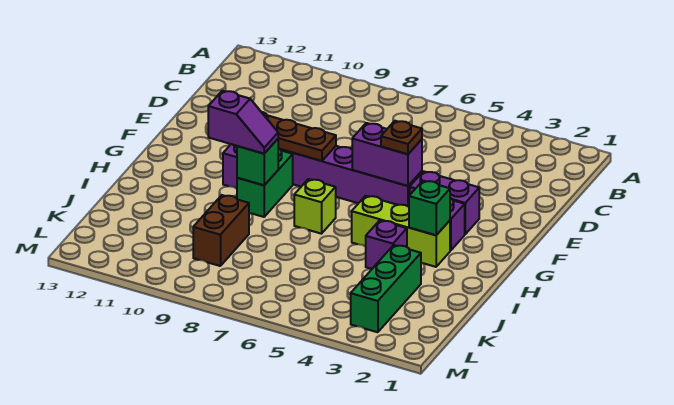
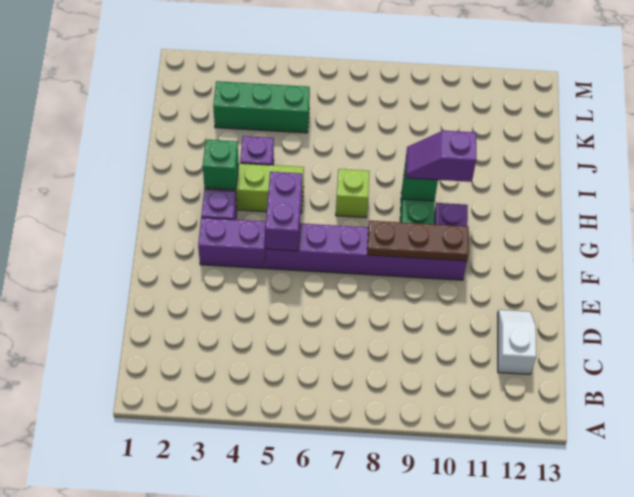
none -> white slope C12:D12 level 1 top C
purple brick F5:F6 level 2 -> purple brick F5:G5 level 2
brown plate F5 level 3 -> none
green brick J3:L3 level 1 -> green brick K3:K5 level 1
brown brick J9:K9 level 1 -> none

